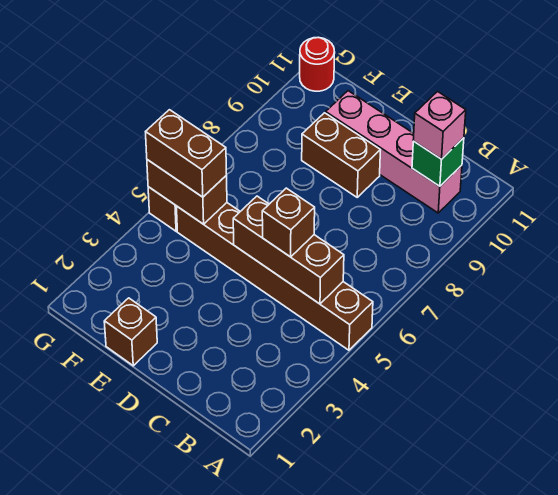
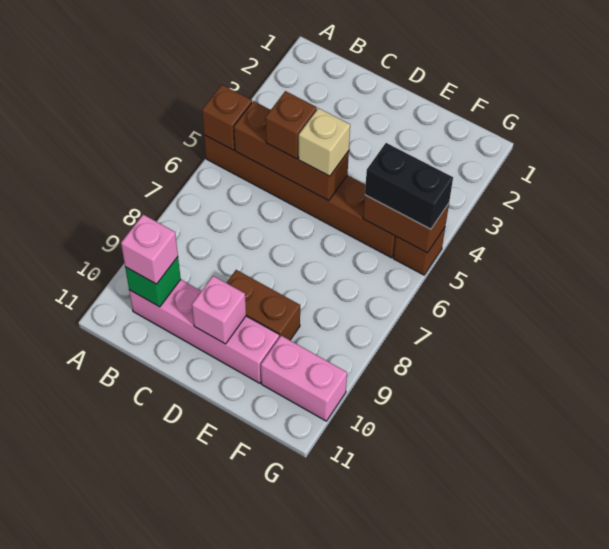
none -> tan brick D5 level 3
none -> pink brick D10 level 2
brown brick E1 level 1 -> brown brick A5 level 2
brown brick F5:G5 level 3 -> black brick F5:G5 level 3
none -> pink brick F10:G10 level 1
red round brick G11 level 1 -> none

